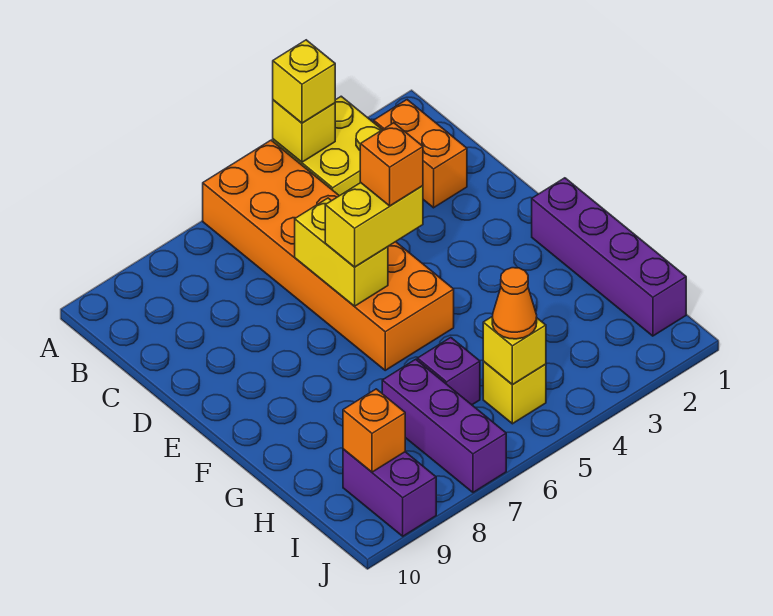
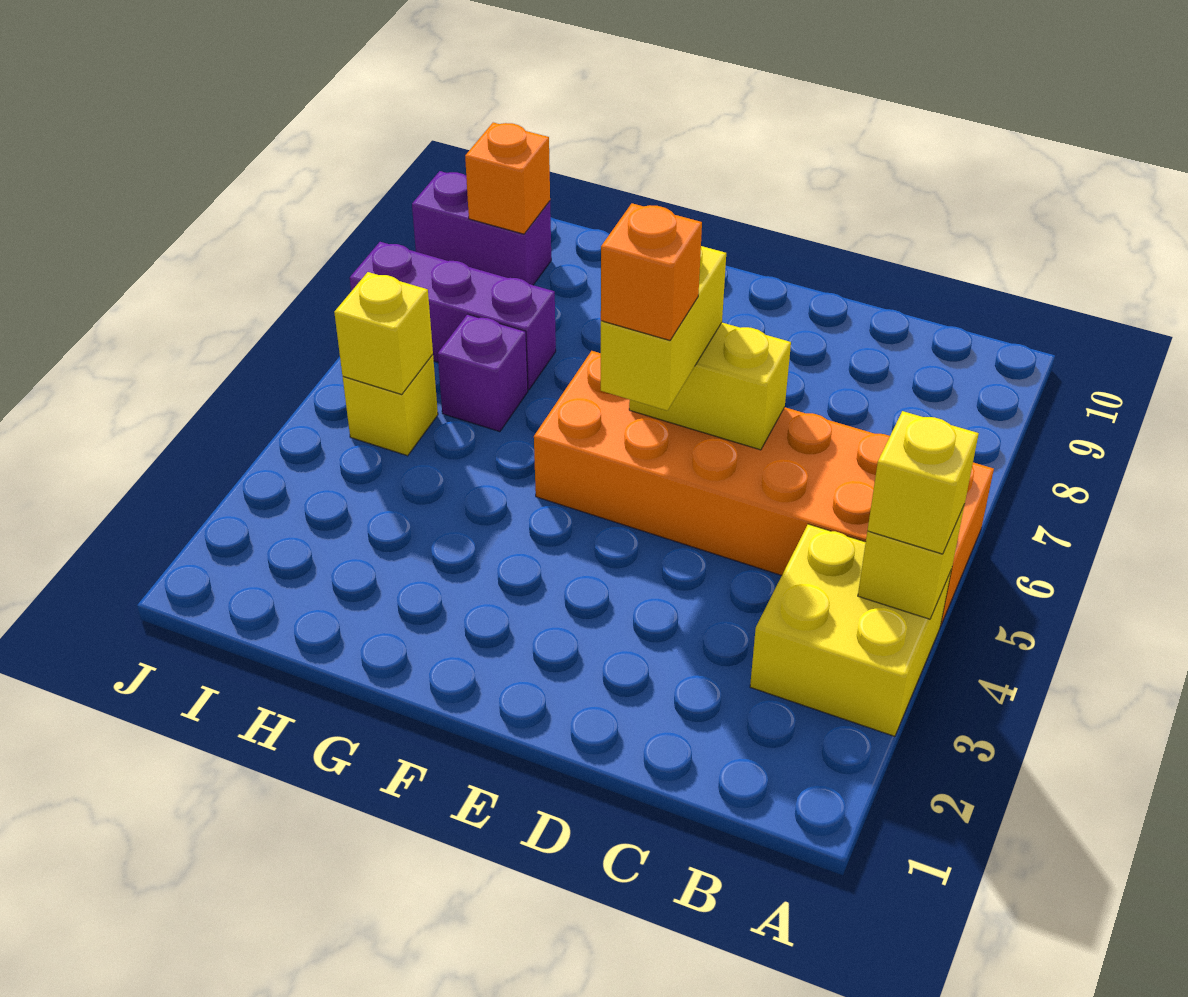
orange brick B2:C2 level 1 -> none
purple brick F1:I1 level 1 -> none
orange cone I5 level 3 -> none

